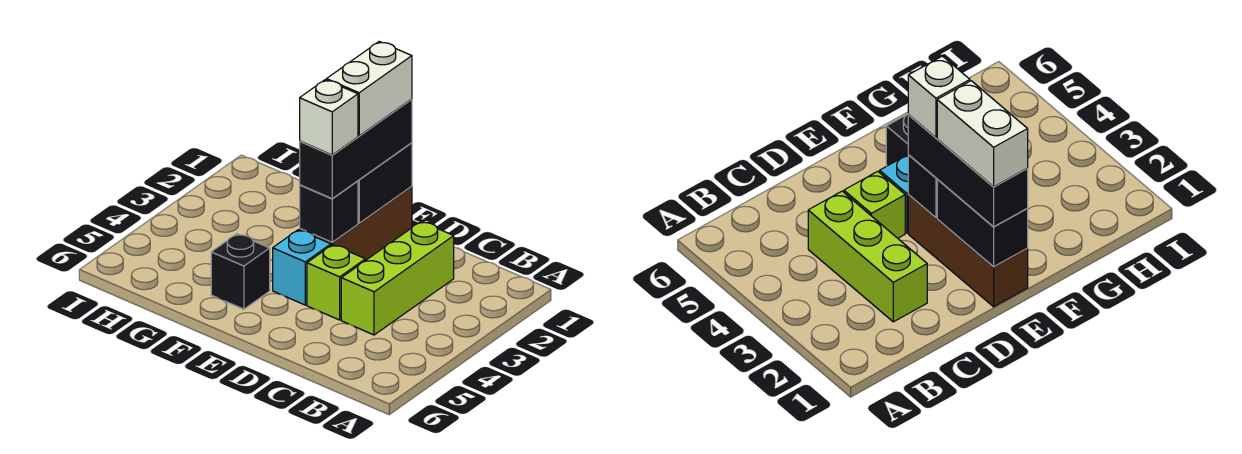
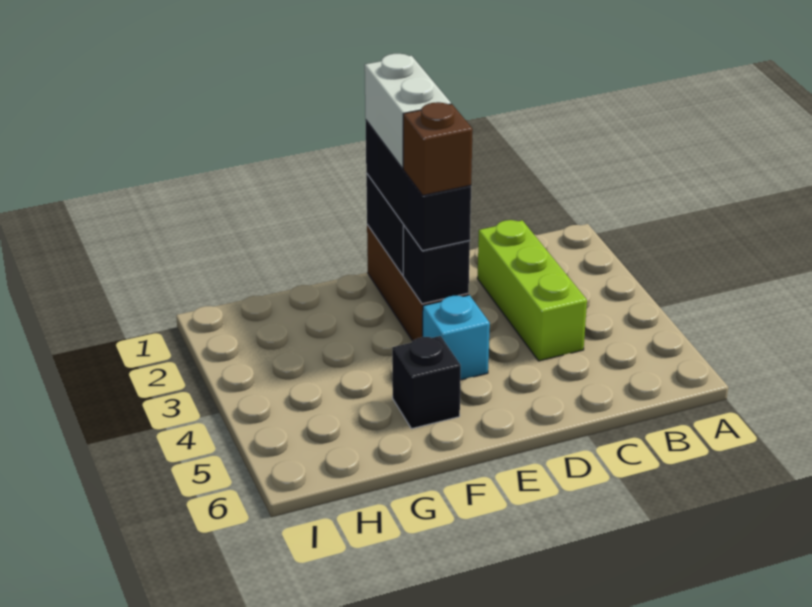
lime brick D4 level 1 -> none
white brick E3 level 4 -> brown brick E3 level 4

